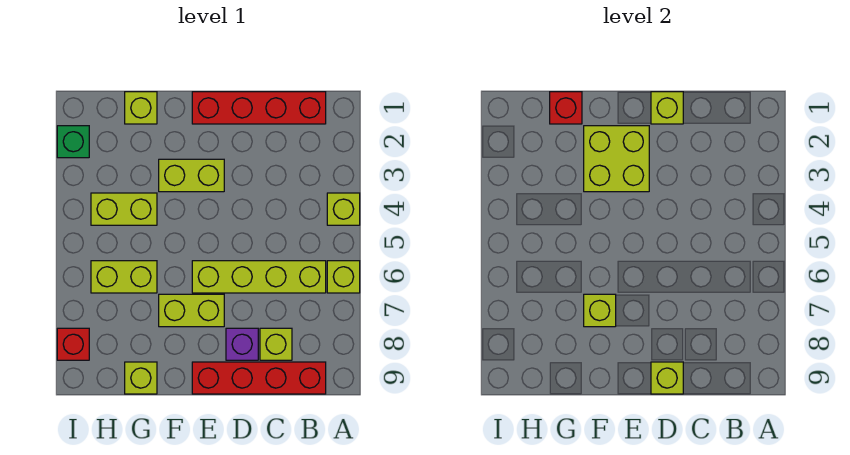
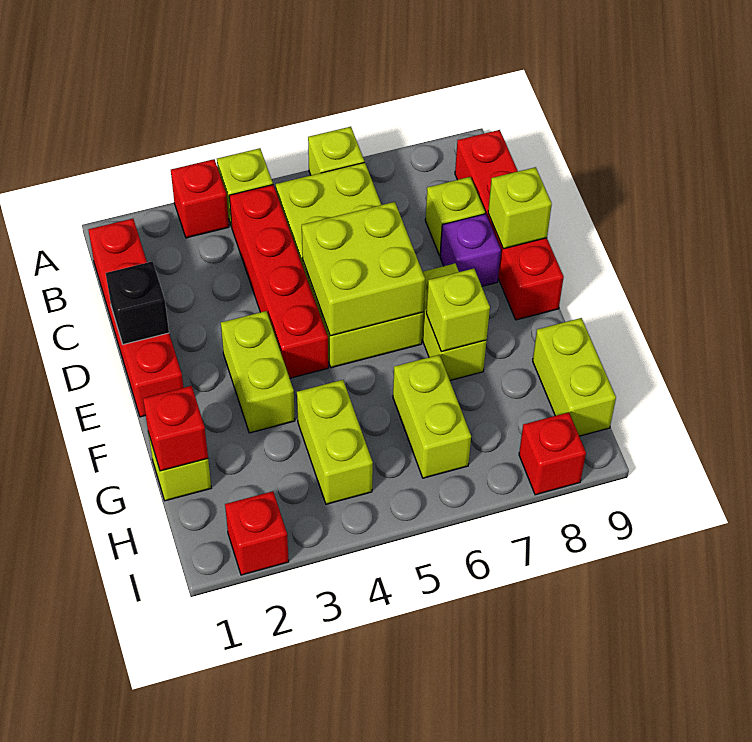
none -> red brick A3 level 1
none -> red brick B4:E4 level 1
lime brick B6:E6 level 1 -> lime brick B5:E6 level 1
lime brick D1 level 2 -> black brick D1 level 2
lime brick E2:F3 level 2 -> lime brick D5:E6 level 2
lime brick G9 level 1 -> lime brick G9:H9 level 1
green brick I2 level 1 -> red brick I2 level 1

